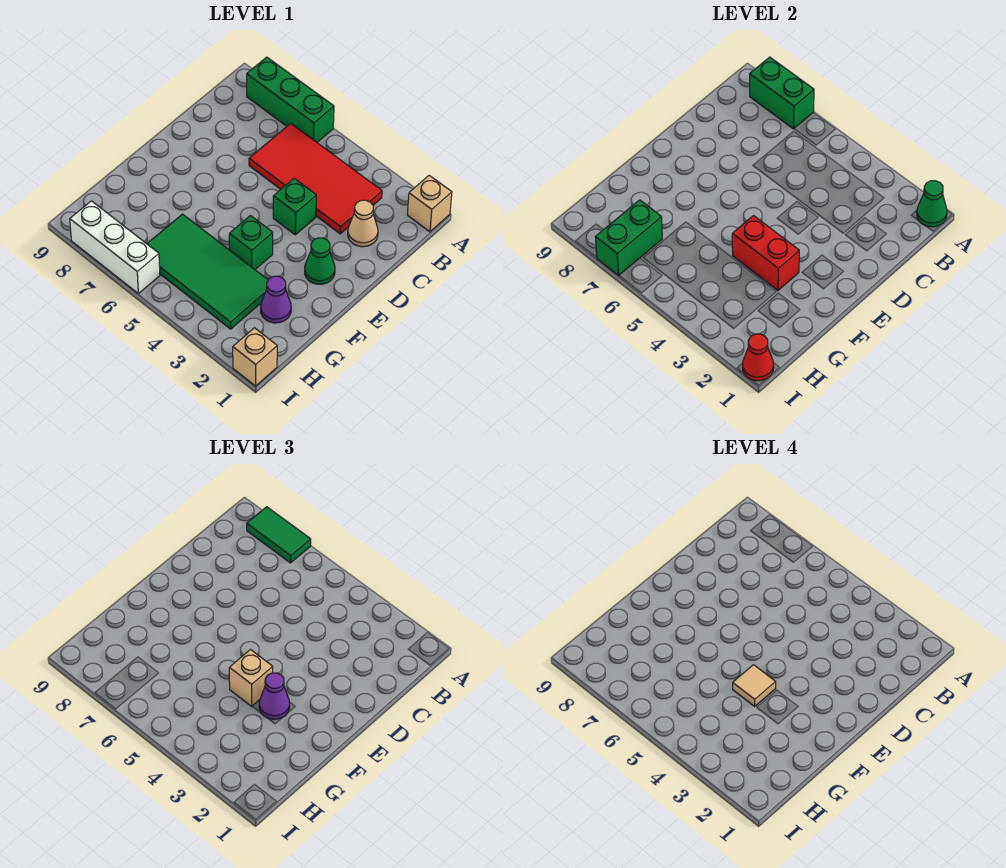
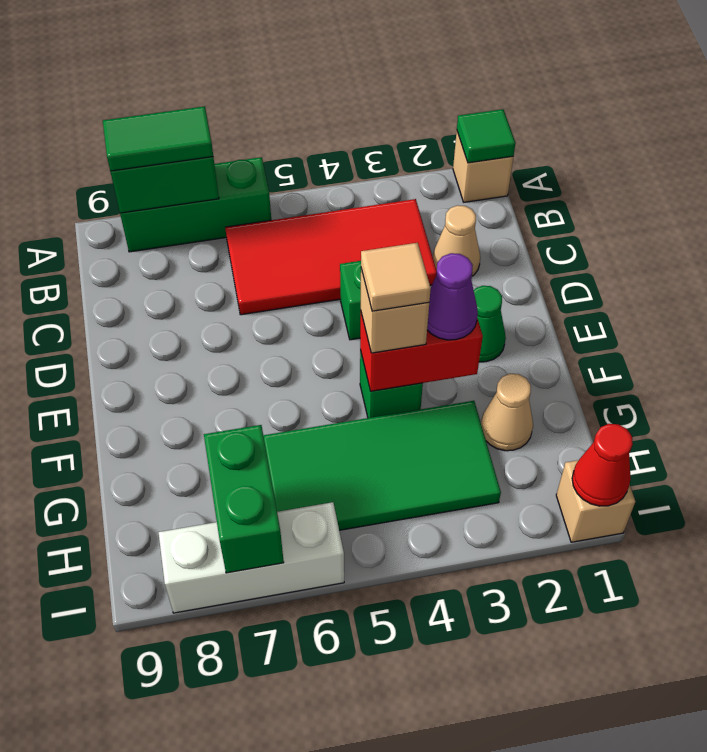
green cone A1 level 2 -> green tile A1 level 2
purple cone G2 level 1 -> tan cone G2 level 1

